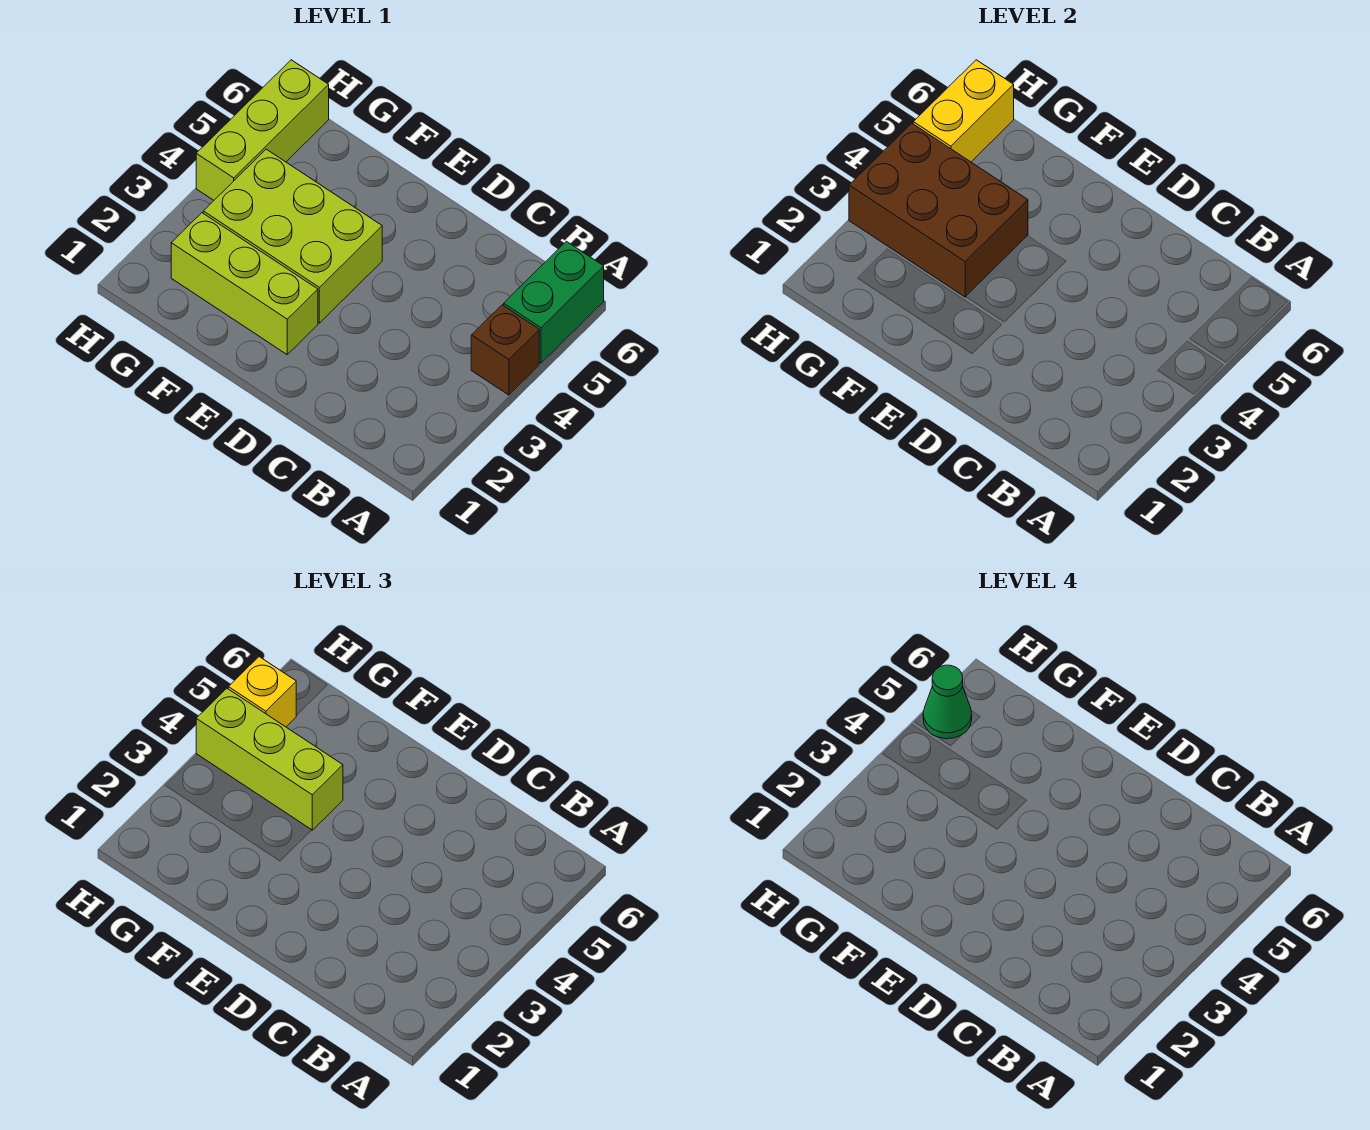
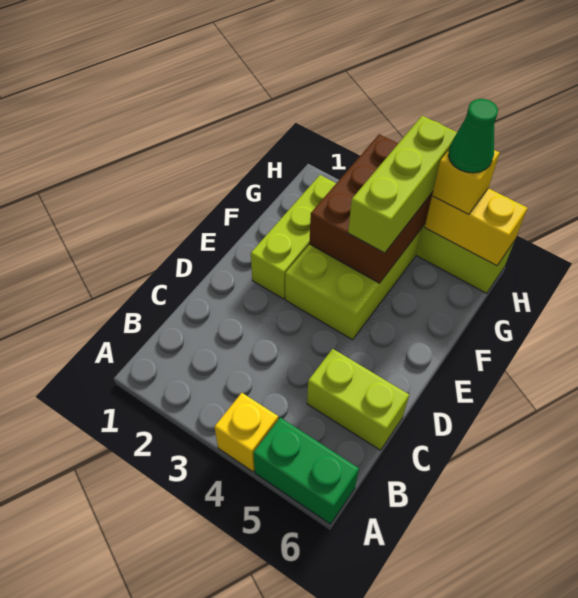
brown brick A4 level 1 -> yellow brick A4 level 1
none -> lime brick C5:C6 level 1

